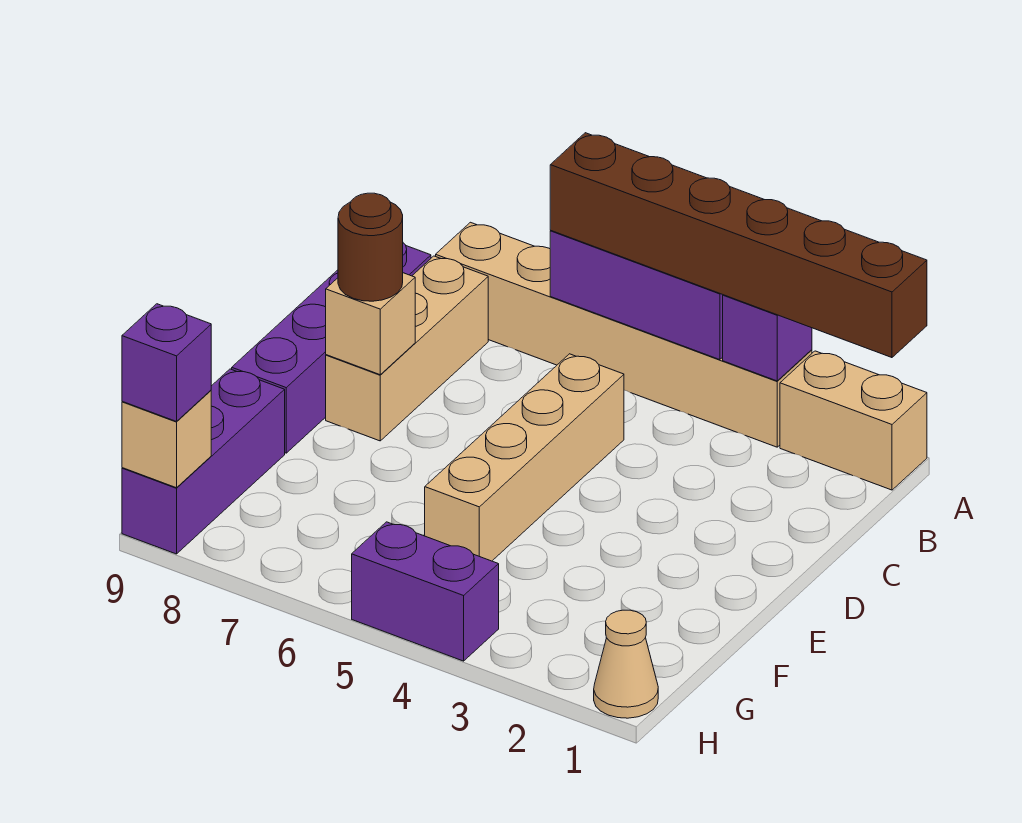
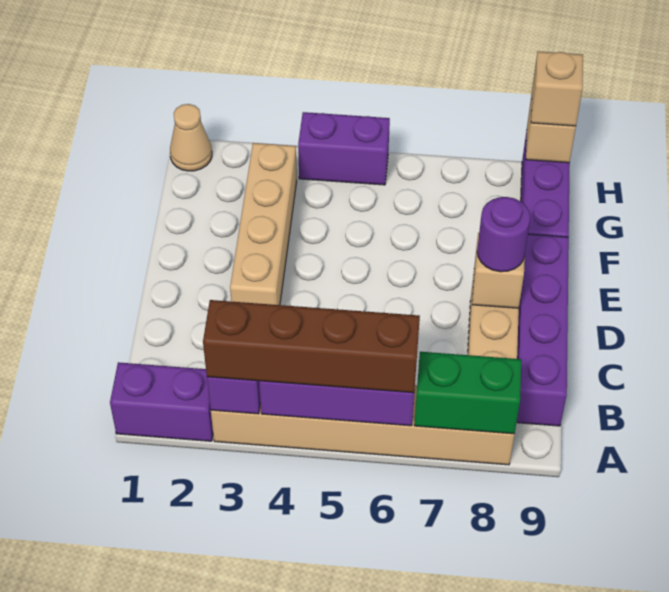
tan brick A1:A2 level 1 -> purple brick A1:A2 level 1
brown brick A1:A6 level 3 -> brown brick A3:A6 level 3
none -> green brick A7:A8 level 2
tan brick C5:F5 level 1 -> tan brick D3:G3 level 1
brown round brick D8 level 3 -> purple round brick D8 level 3
purple brick H9 level 3 -> tan brick H9 level 3

